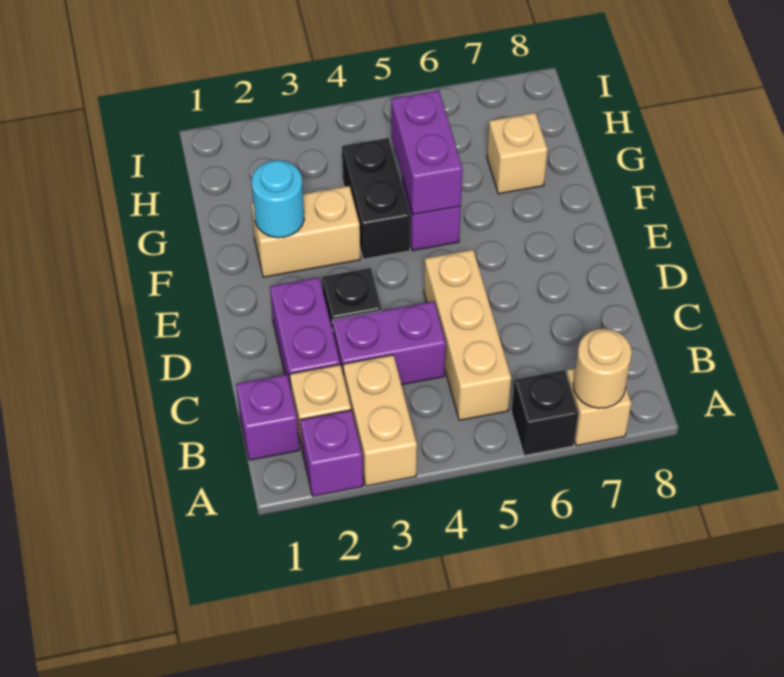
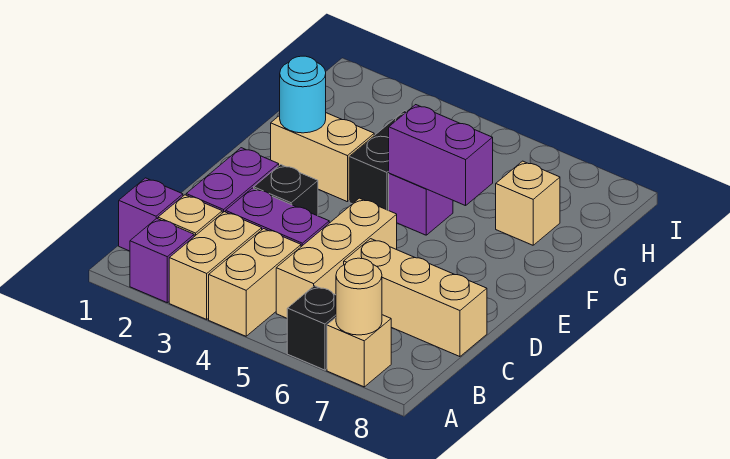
none -> tan brick A4:B4 level 1
none -> tan brick C6:C8 level 1
purple brick F5:G5 level 2 -> purple brick F5:F6 level 2

